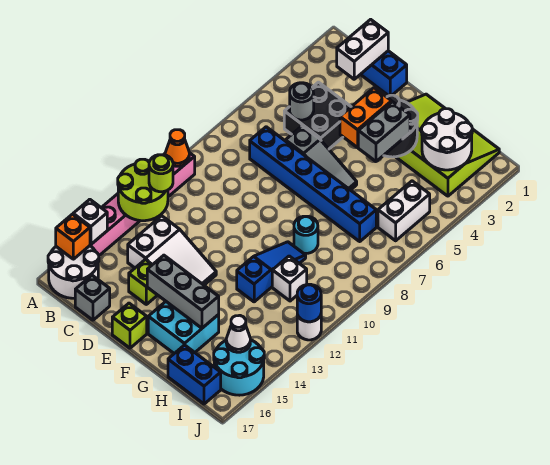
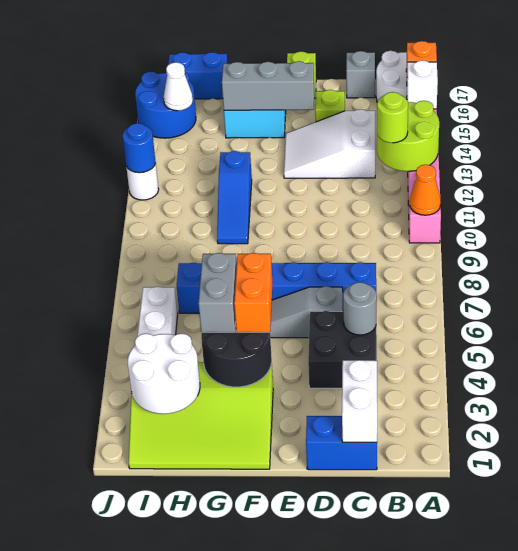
cyan round brick G9 level 1 -> none
white brick H11 level 1 -> none
cyan round brick I15:J16 level 1 -> blue round brick I15:J16 level 1

